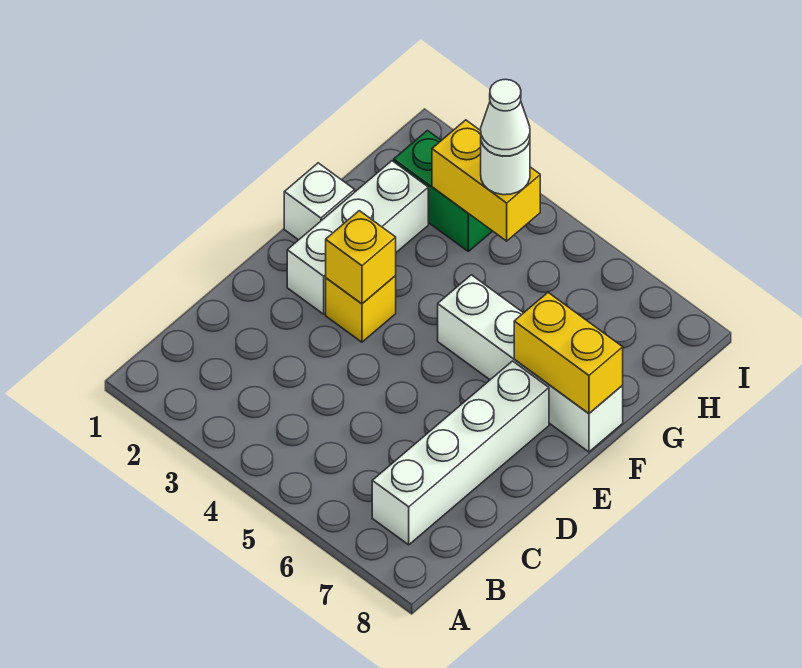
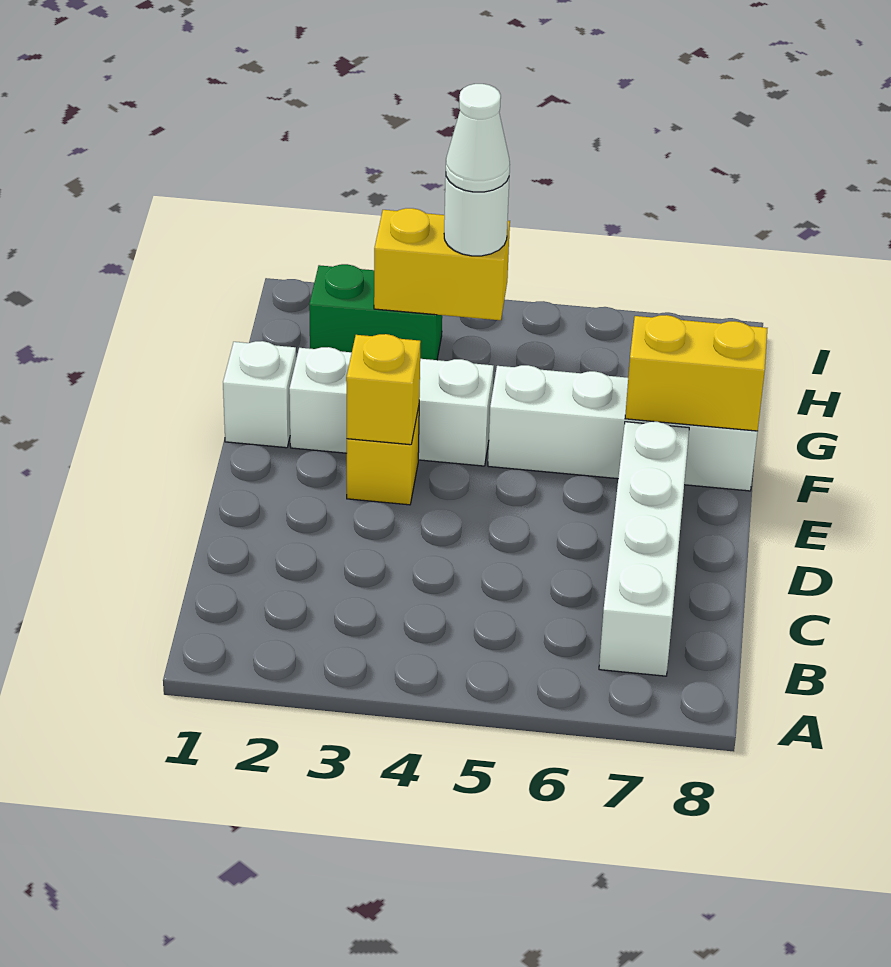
white brick E2:G2 level 1 -> white brick F2:F4 level 1

